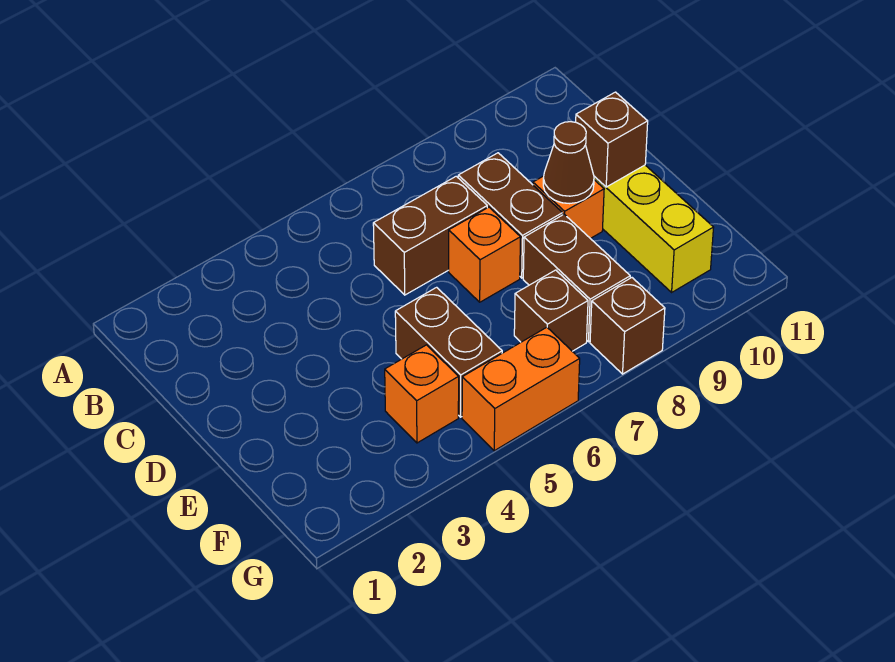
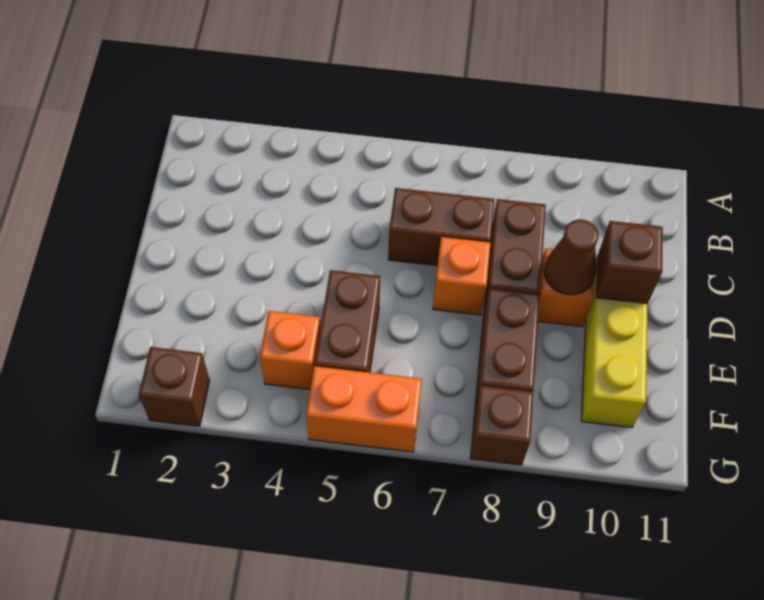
brown brick F7 level 1 -> brown brick G2 level 1

